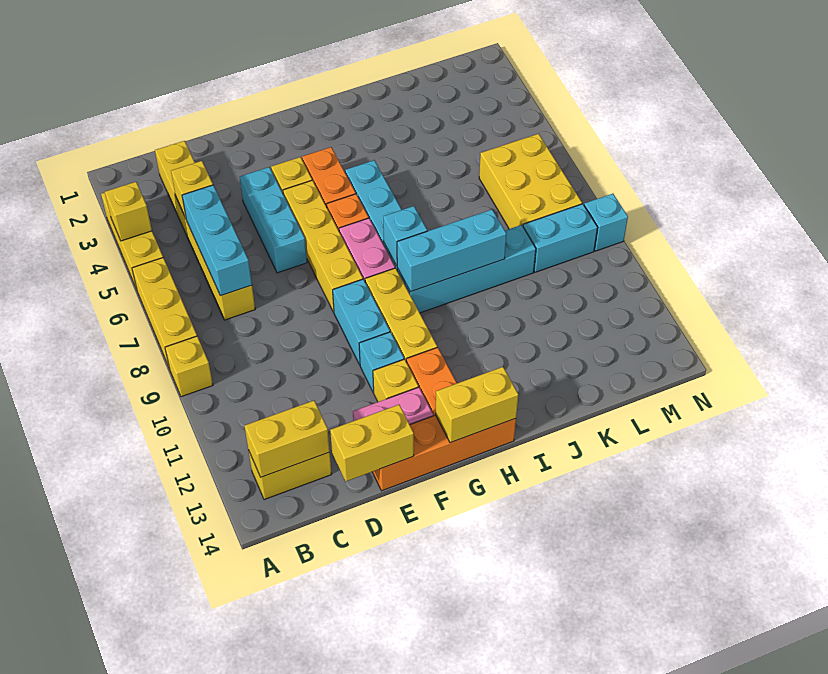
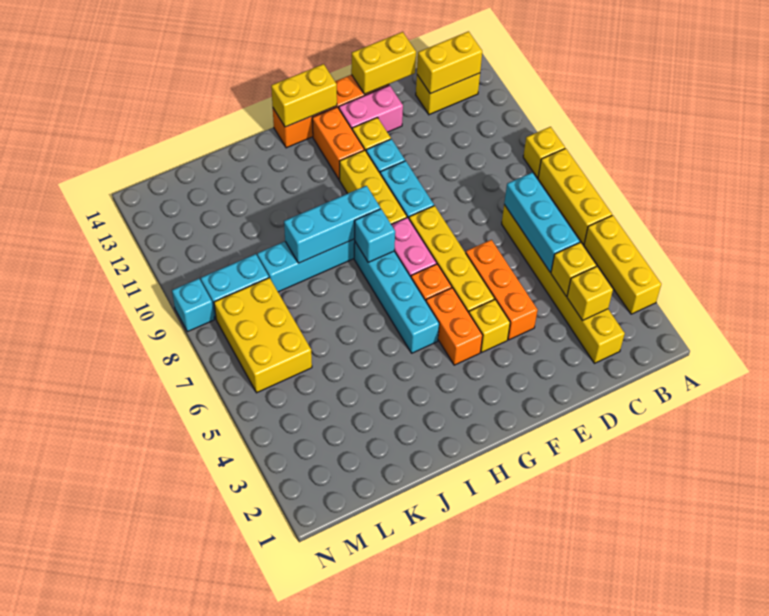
yellow brick A4 level 2 -> yellow brick C3 level 2
cyan brick E4:E6 level 1 -> orange brick E4:E6 level 1

